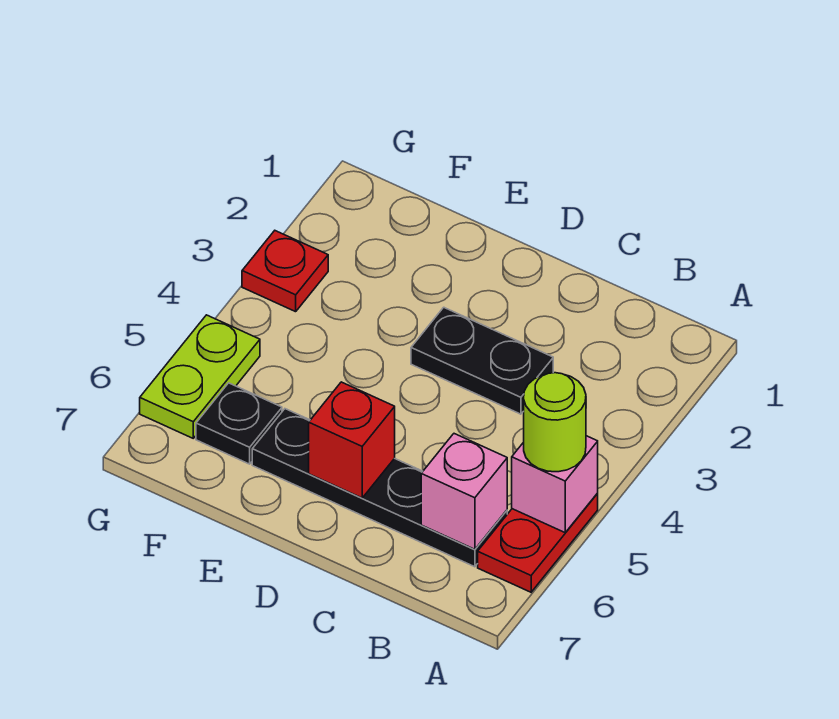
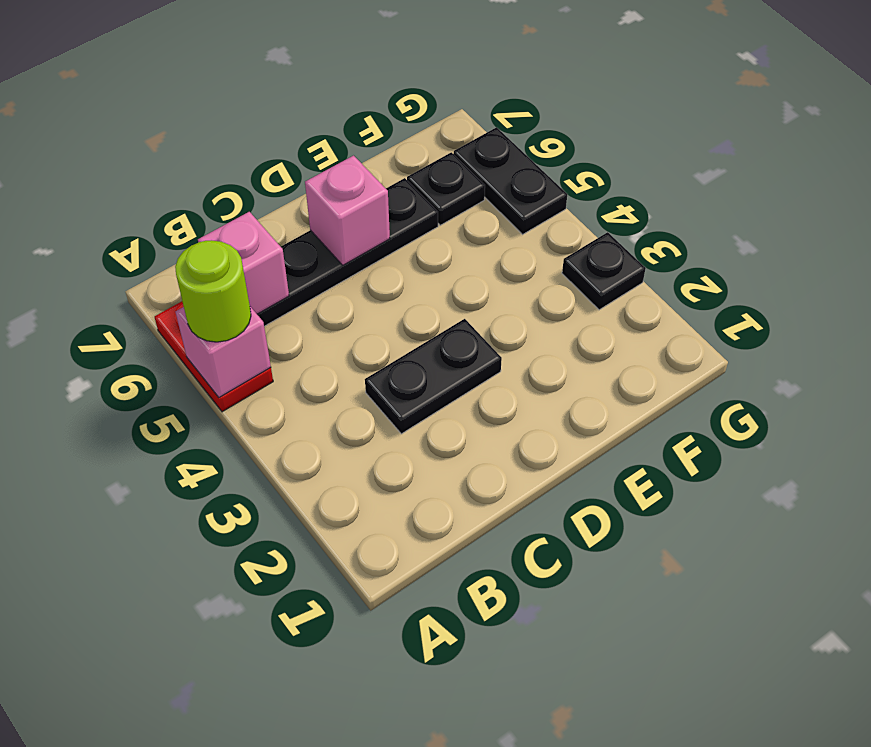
red brick D6 level 2 -> pink brick D6 level 2
red plate G3 level 1 -> black plate G3 level 1
lime plate G5:G6 level 1 -> black plate G5:G6 level 1

